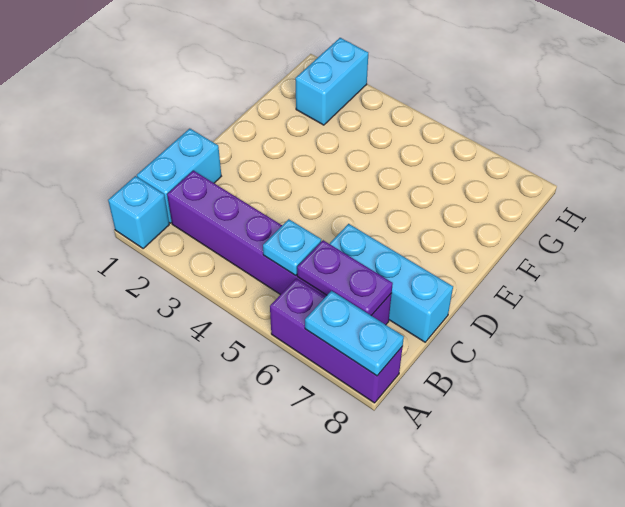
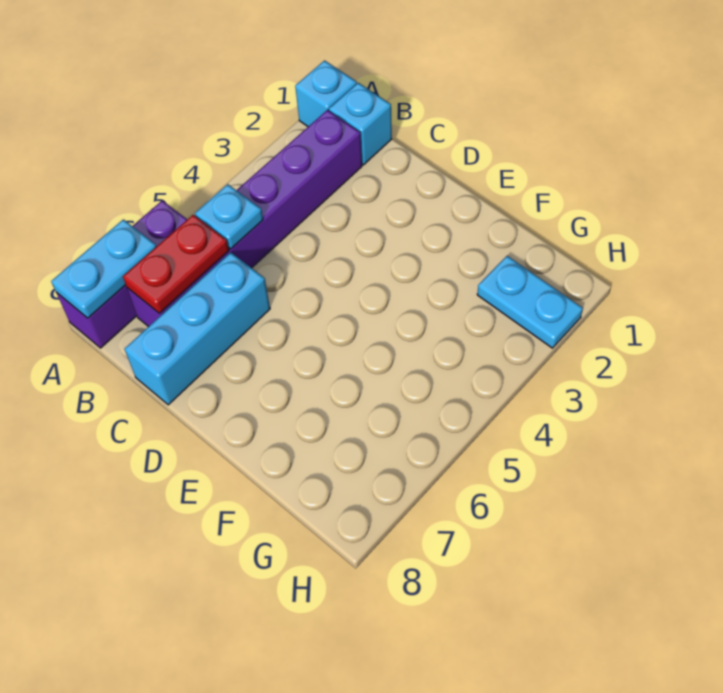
cyan brick B1:C1 level 1 -> cyan brick B1 level 1
purple plate B6:B7 level 2 -> red plate B6:B7 level 2
cyan brick G2:H2 level 1 -> cyan plate G2:H2 level 1

